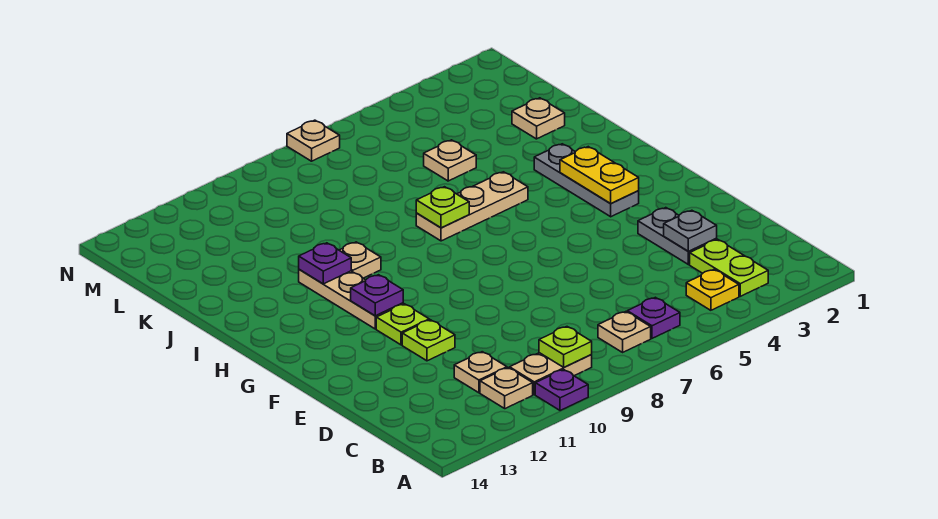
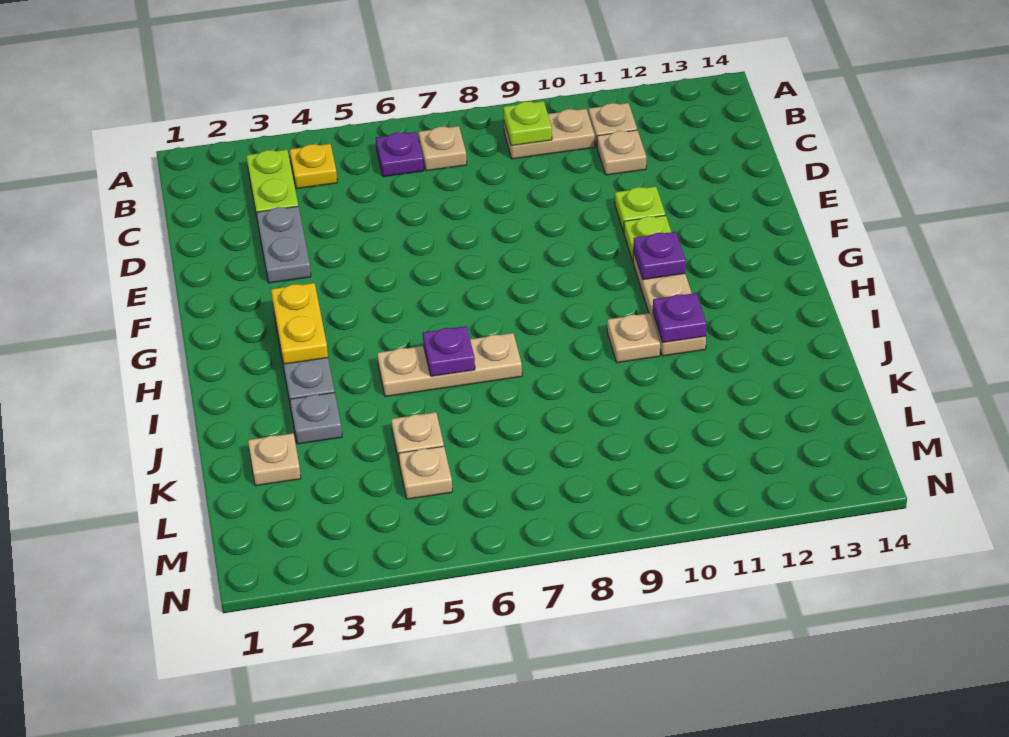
purple plate A10 level 1 -> purple plate I6 level 2
grey plate D3 level 2 -> grey plate J3 level 1
lime plate I7 level 2 -> none
tan plate N7 level 1 -> tan plate L5 level 1

